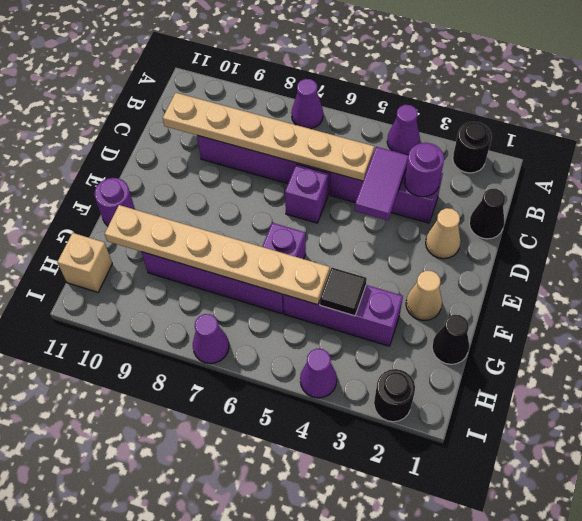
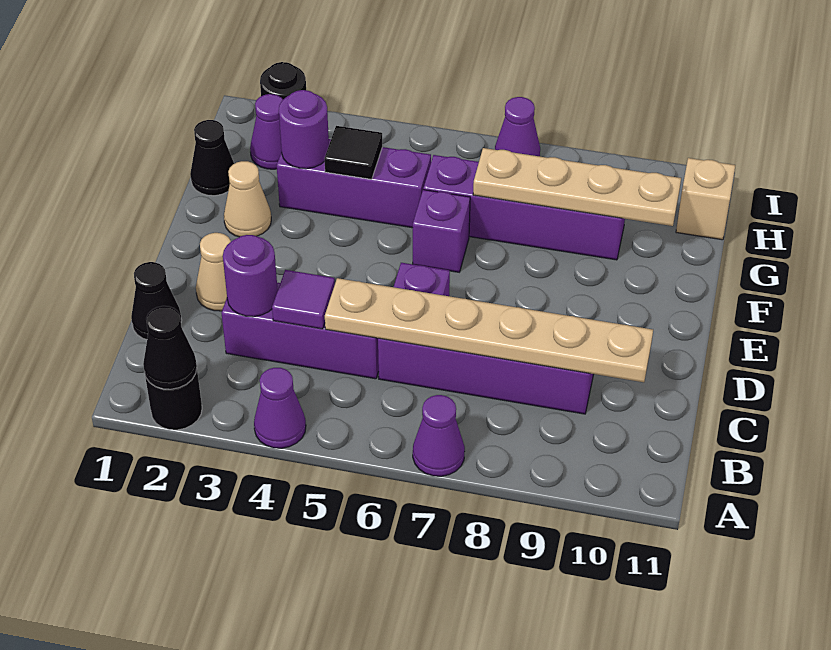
none -> black cone A2 level 2
purple tile C4:D4 level 2 -> purple tile C4 level 2
purple round brick F11 level 1 -> purple round brick G3 level 2
tan plate G5:G10 level 2 -> tan plate G7:G10 level 2
purple cone I4 level 1 -> purple cone H2 level 1

